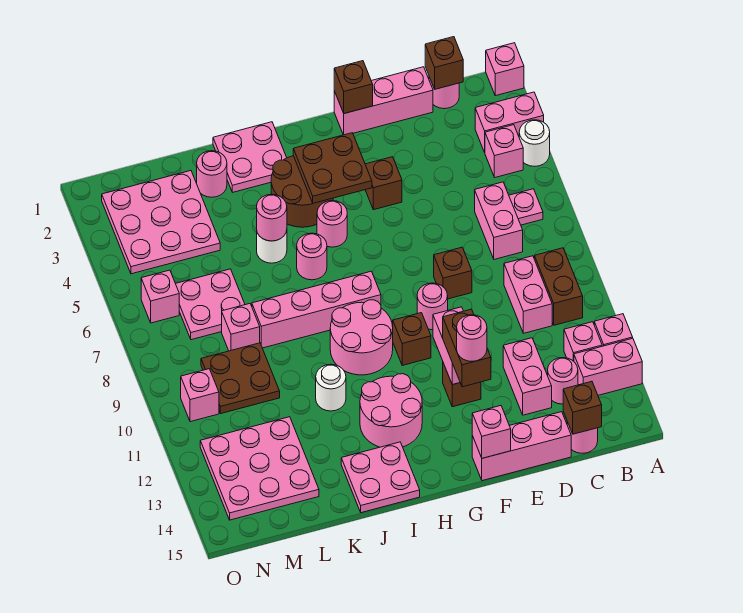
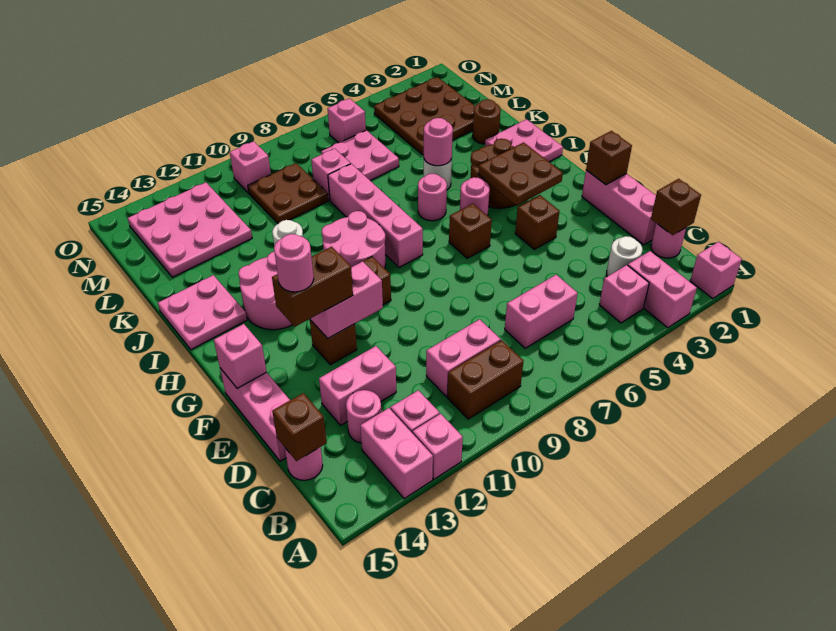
white round brick A4 level 1 -> white round brick C3 level 1
pink plate B6 level 1 -> none
brown brick E8 level 1 -> brown brick G6 level 1
pink round brick F9 level 1 -> none
pink round brick K2 level 1 -> brown round brick K2 level 1
pink plate L2:N4 level 1 -> brown plate L2:N4 level 1

